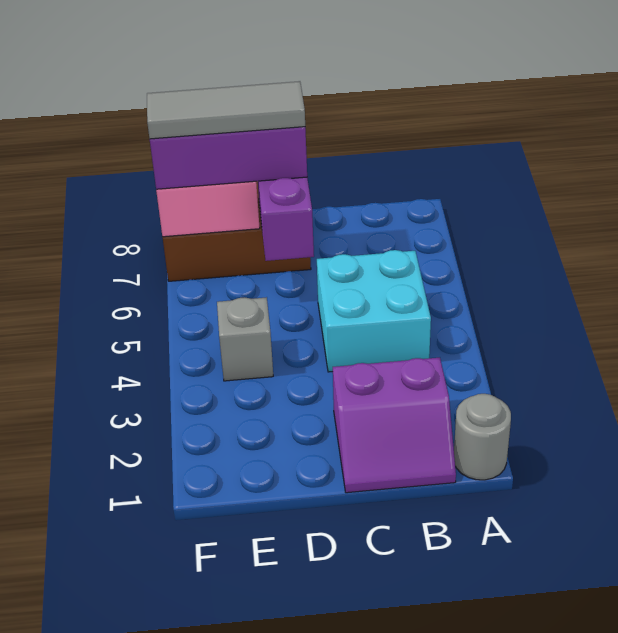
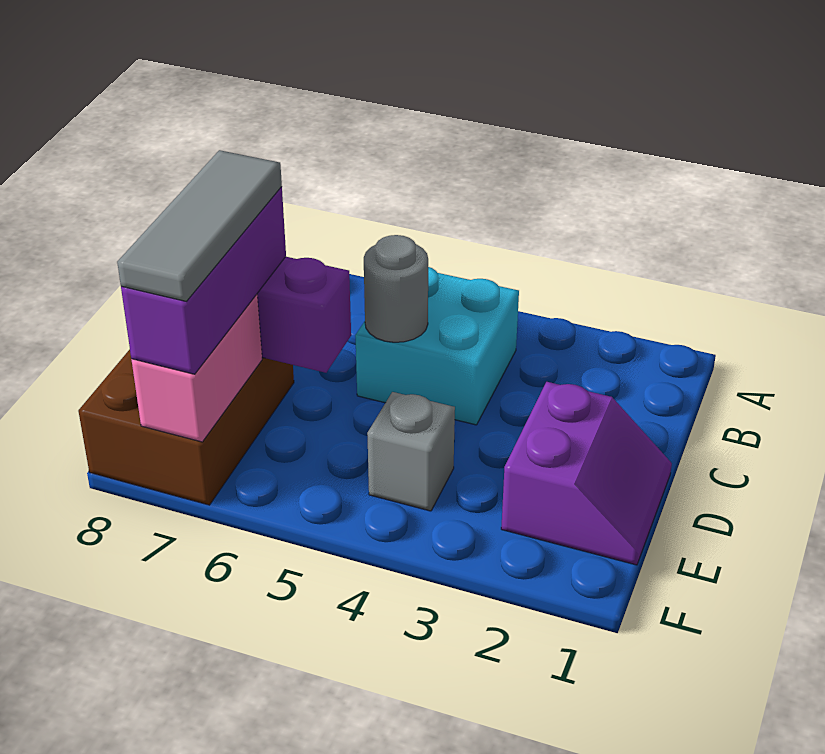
grey round brick A1 level 1 -> grey round brick C5 level 2
purple slope B1:C2 level 1 top 2 -> purple slope D1:E2 level 1 top 2

